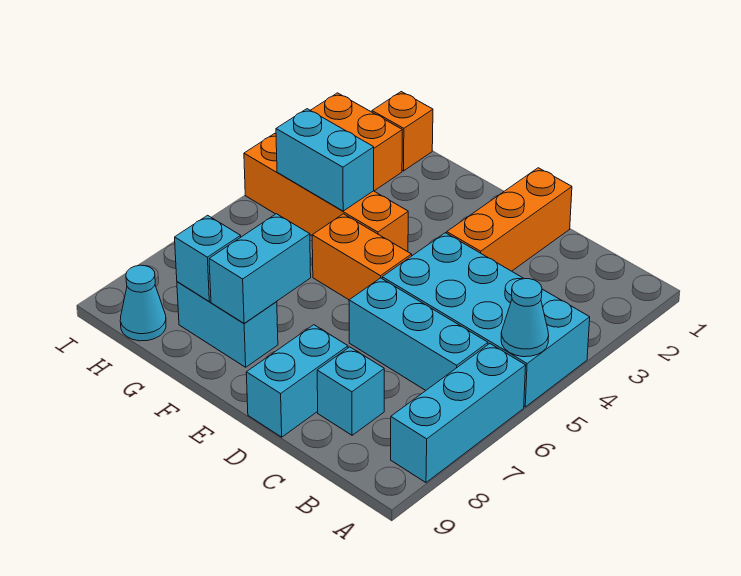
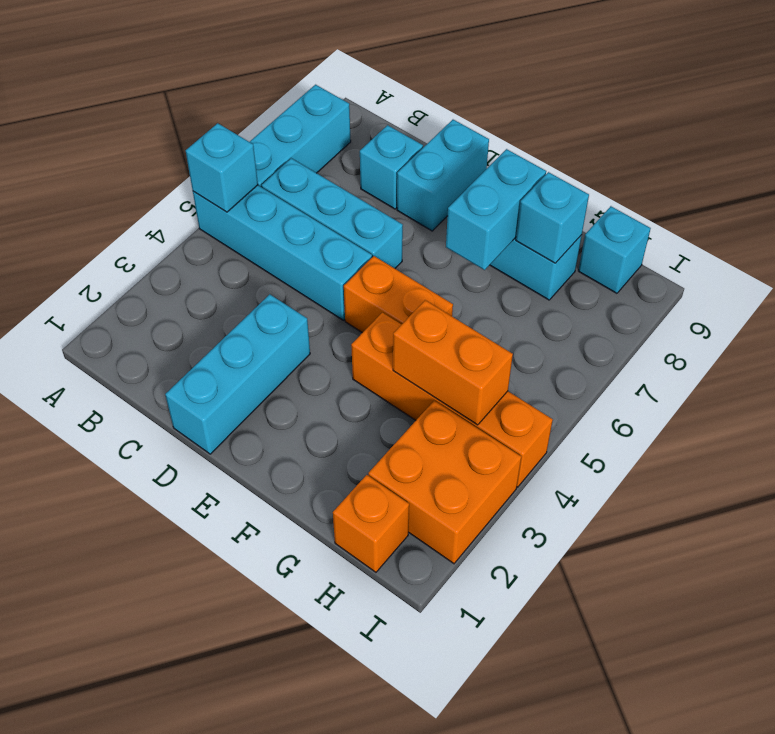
cyan brick A4:D5 level 1 -> cyan brick A5:D5 level 1
cyan cone A5 level 2 -> cyan brick A5 level 2
orange brick D1:D3 level 1 -> cyan brick D1:D3 level 1
cyan brick G4:H4 level 2 -> orange brick G4:H4 level 2
cyan cone H9 level 1 -> cyan brick H9 level 1

